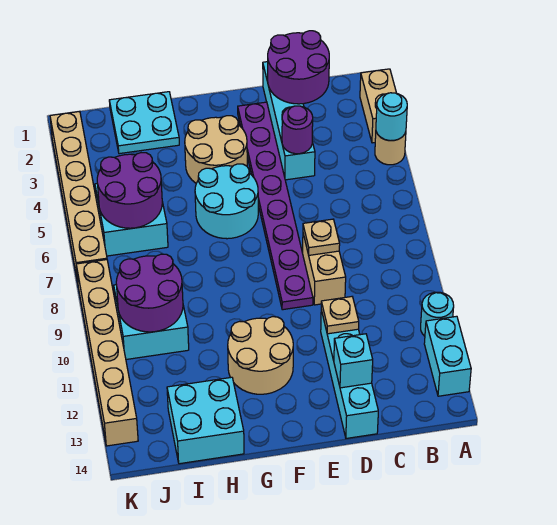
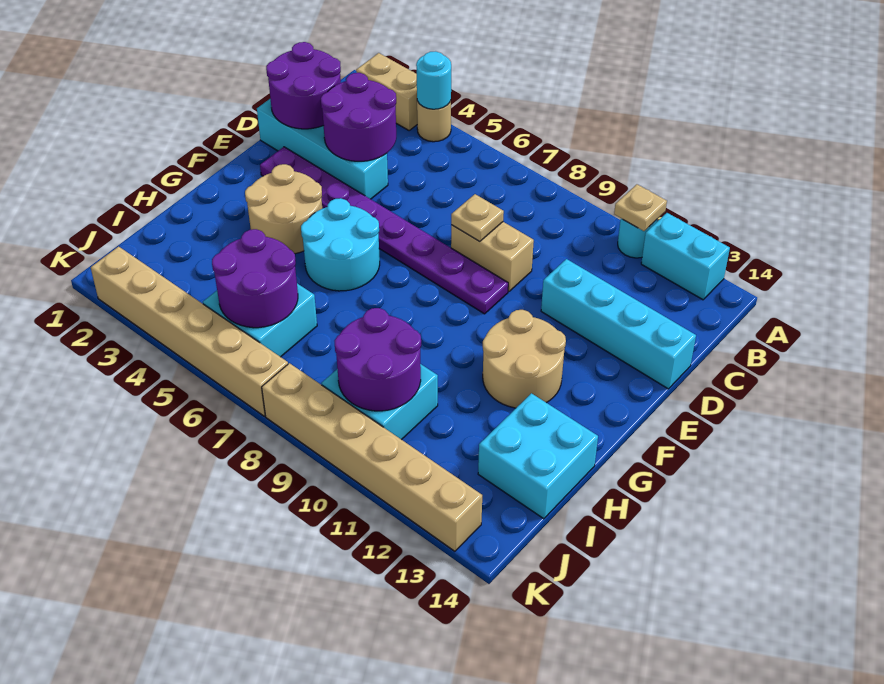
purple round brick D4 level 2 -> purple round brick C3:D4 level 2
tan plate D11 level 2 -> tan plate A11 level 2
cyan brick D13 level 2 -> none
cyan plate H1:I2 level 1 -> none

